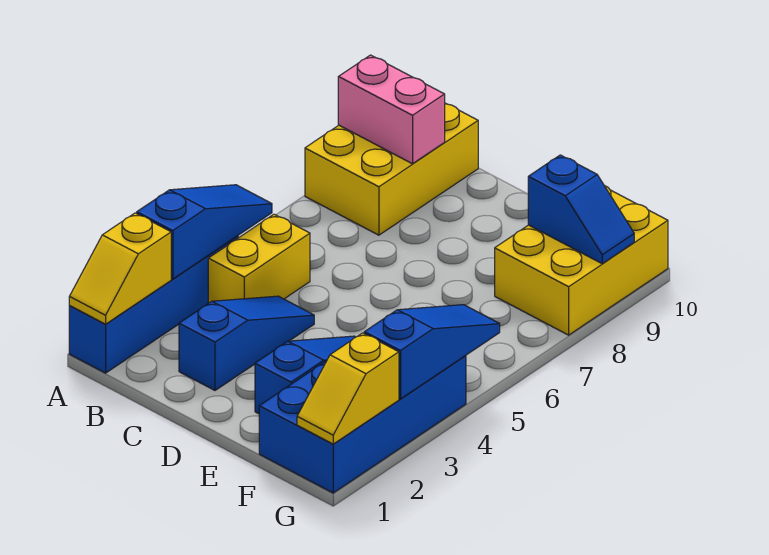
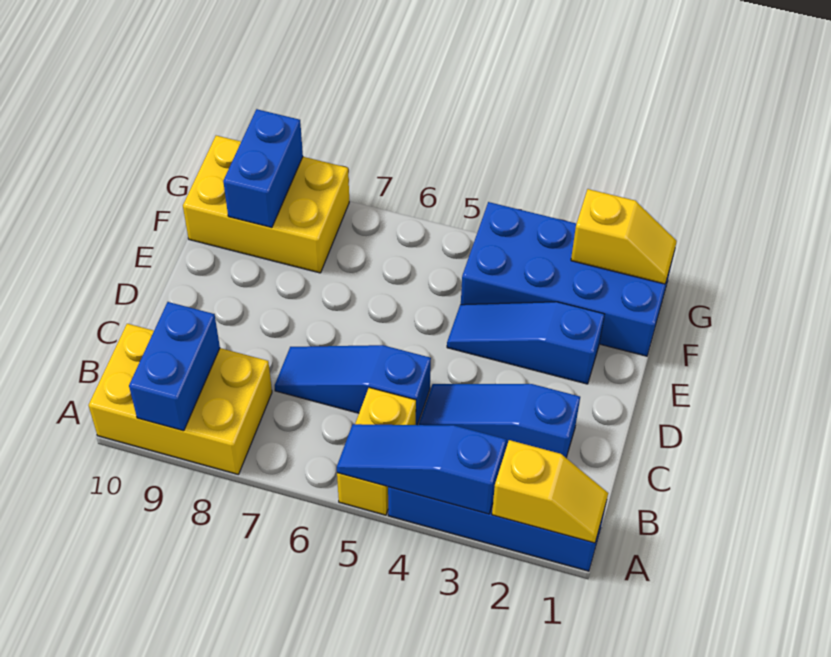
pink brick A9:B9 level 2 -> blue brick A9:B9 level 2
yellow brick B4:B5 level 1 -> yellow brick A5:B5 level 1
blue slope F9:G9 level 2 top F -> blue brick F9:G9 level 2
blue slope G3:G5 level 2 top 3 -> blue slope C5:C7 level 1 top 5

